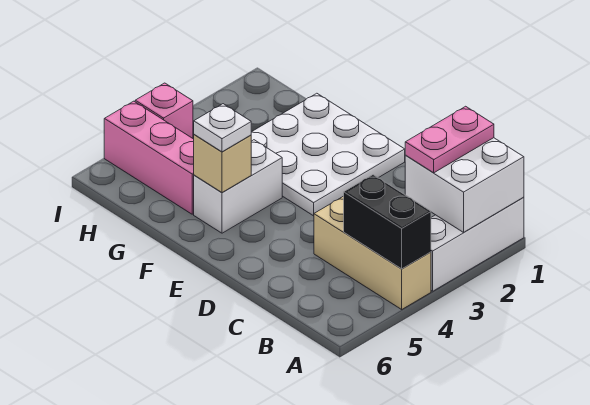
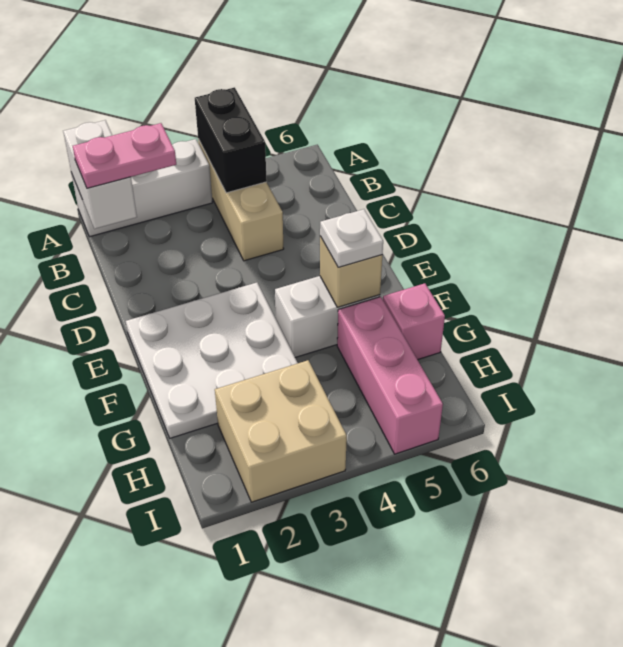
white brick A1:B2 level 2 -> white brick A1:B1 level 2
none -> tan brick H2:I3 level 1
pink brick I4 level 1 -> pink brick G6 level 1

